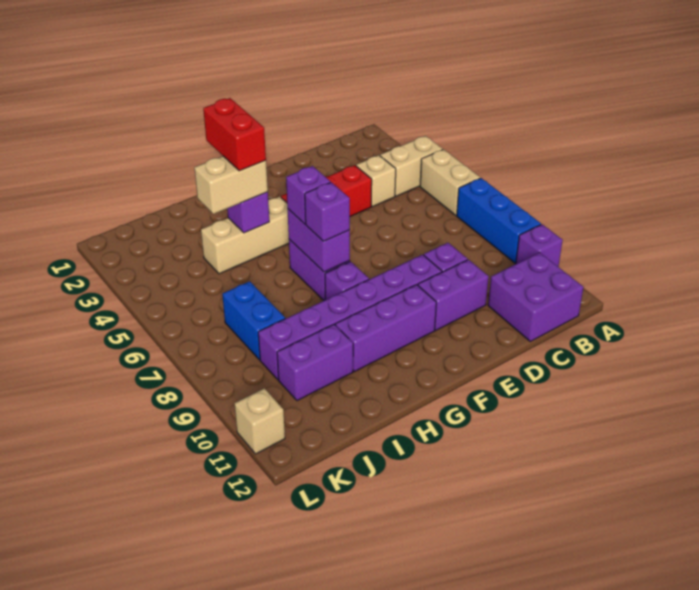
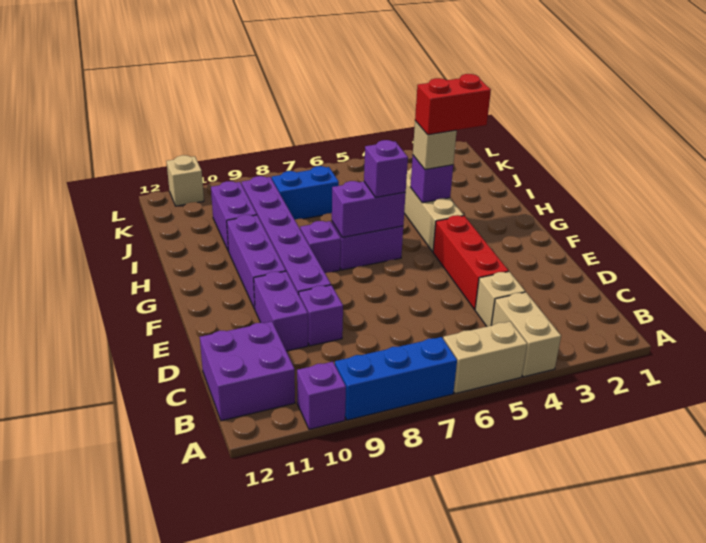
purple brick G7 level 3 -> none
tan brick H4:I4 level 3 -> tan brick H4 level 3

